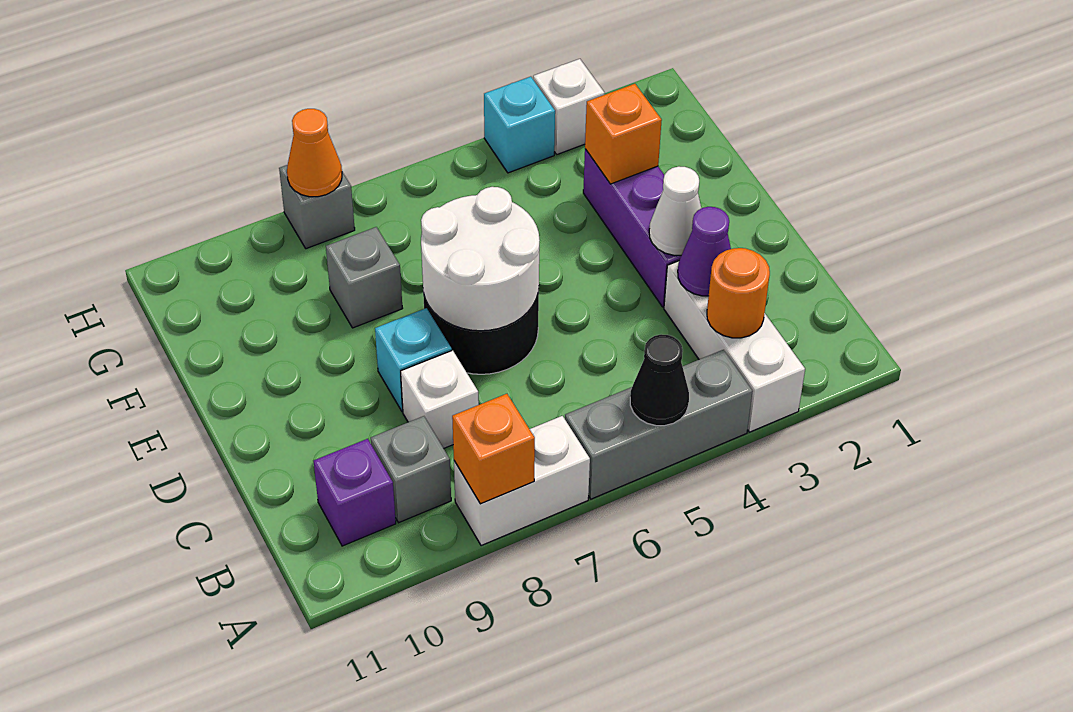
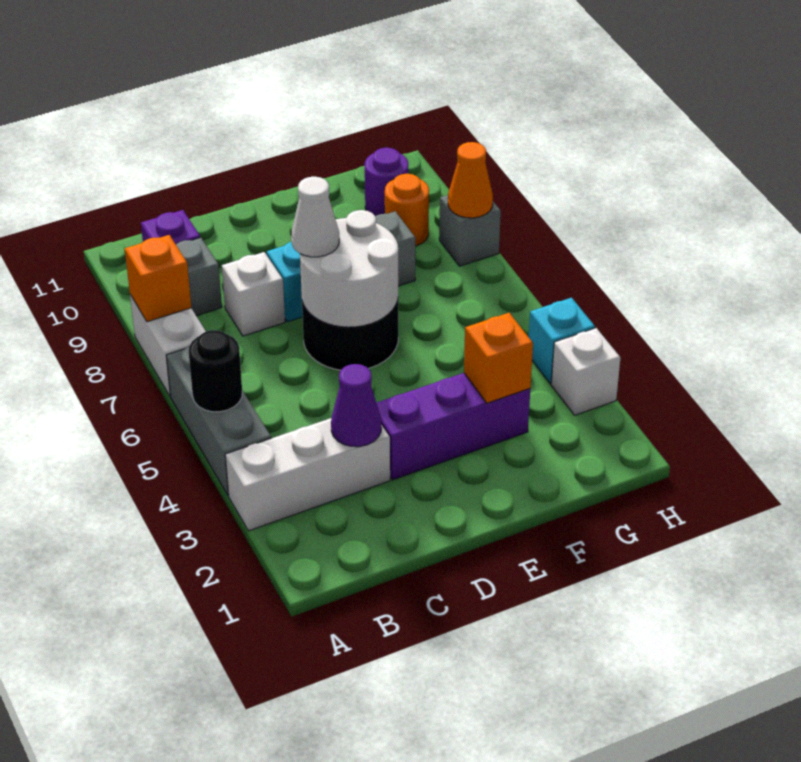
black cone A5 level 2 -> black round brick A5 level 2
orange round brick B3 level 2 -> orange round brick G9 level 1
white cone D3 level 2 -> white cone D7 level 3
none -> purple round brick G10 level 1

